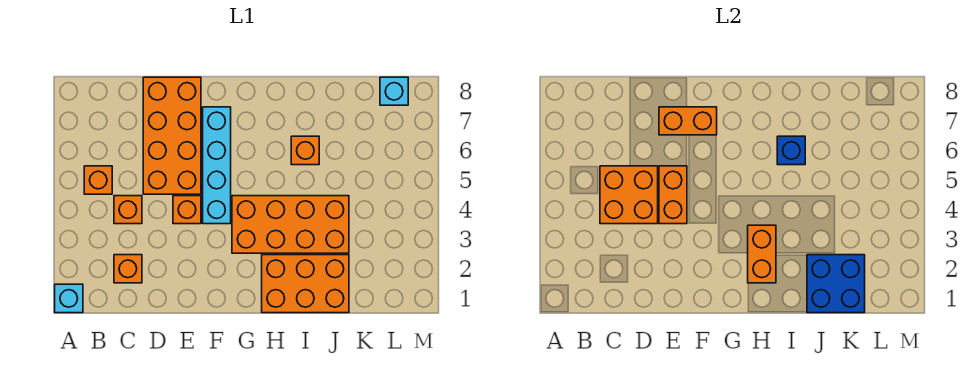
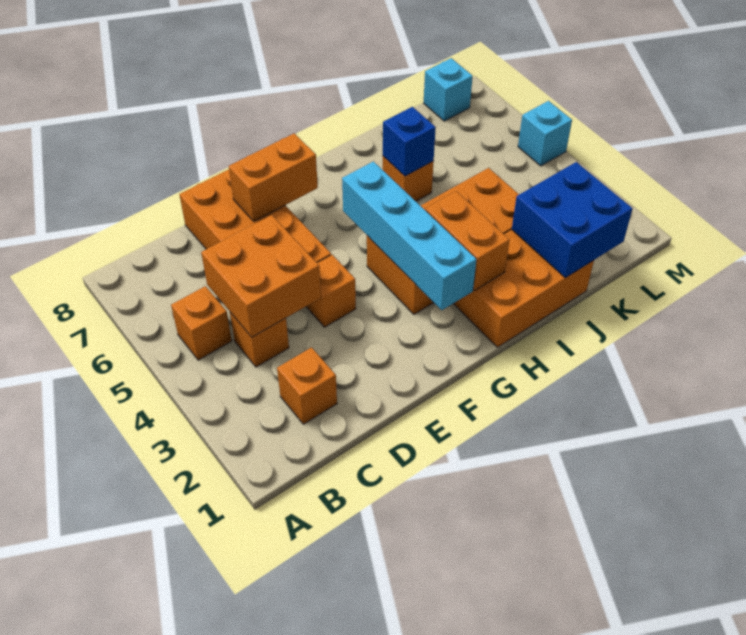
cyan brick A1 level 1 -> cyan brick M5 level 1
orange brick E4:E5 level 2 -> none
cyan brick F4:F7 level 1 -> cyan brick G2:G5 level 2

